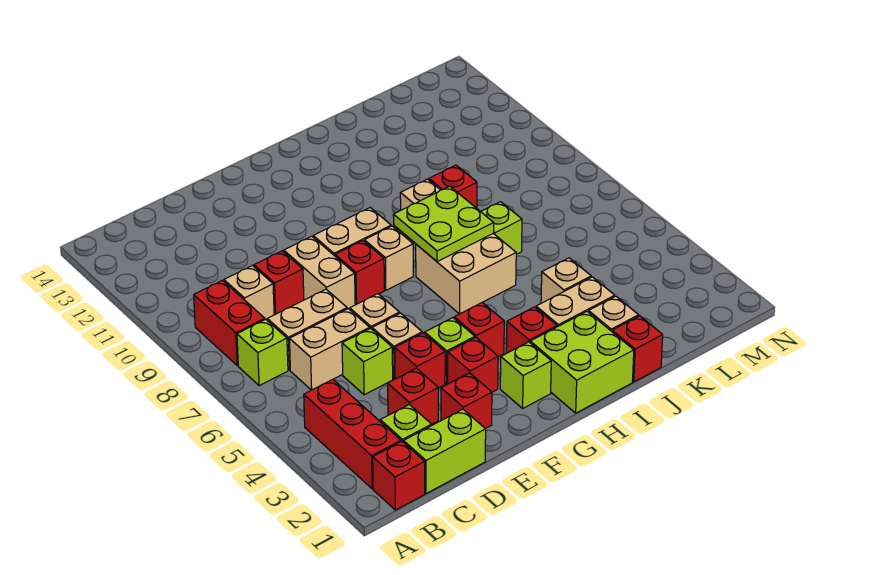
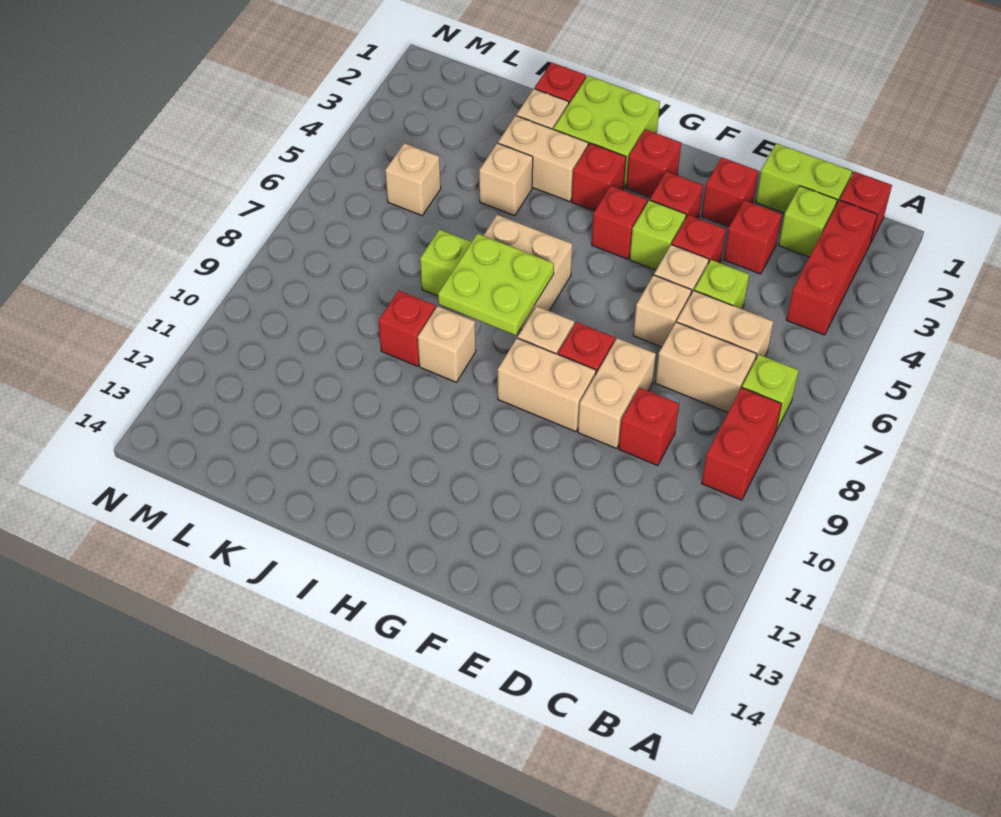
tan brick C9 level 1 -> tan brick L5 level 1
lime brick G2 level 1 -> red brick G2 level 1

